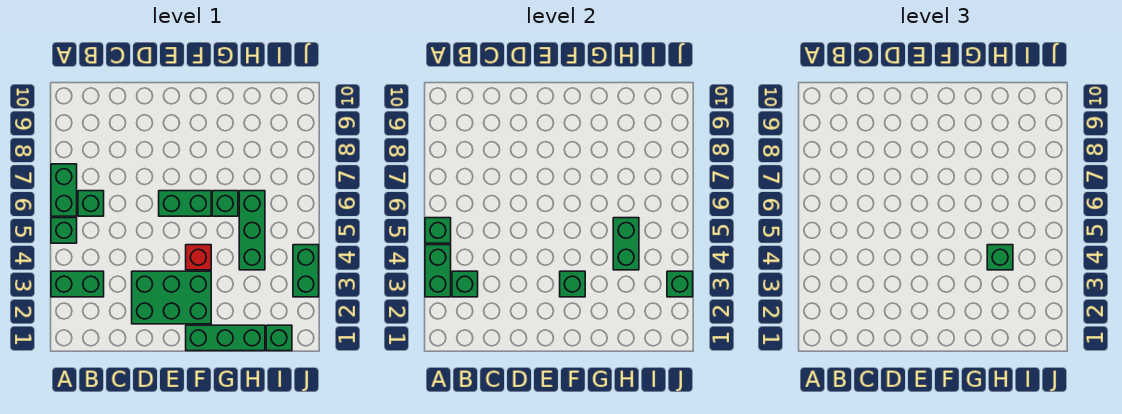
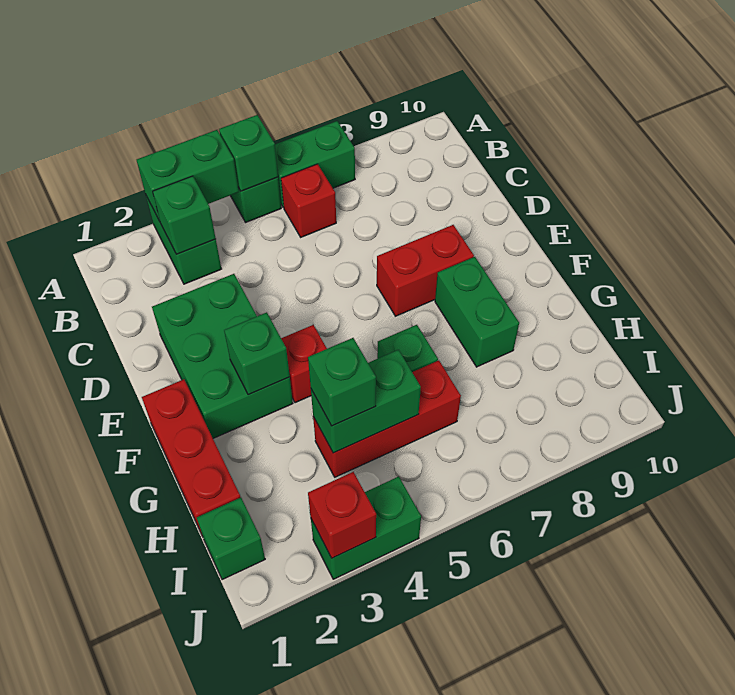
green brick B6 level 1 -> red brick B6 level 1
green brick E6:F6 level 1 -> green brick F8:G8 level 1
none -> red brick E7:E8 level 1
green brick F1:H1 level 1 -> red brick F1:H1 level 1
green brick H4:H6 level 1 -> red brick H4:H6 level 1
green brick J3 level 2 -> red brick J3 level 2

